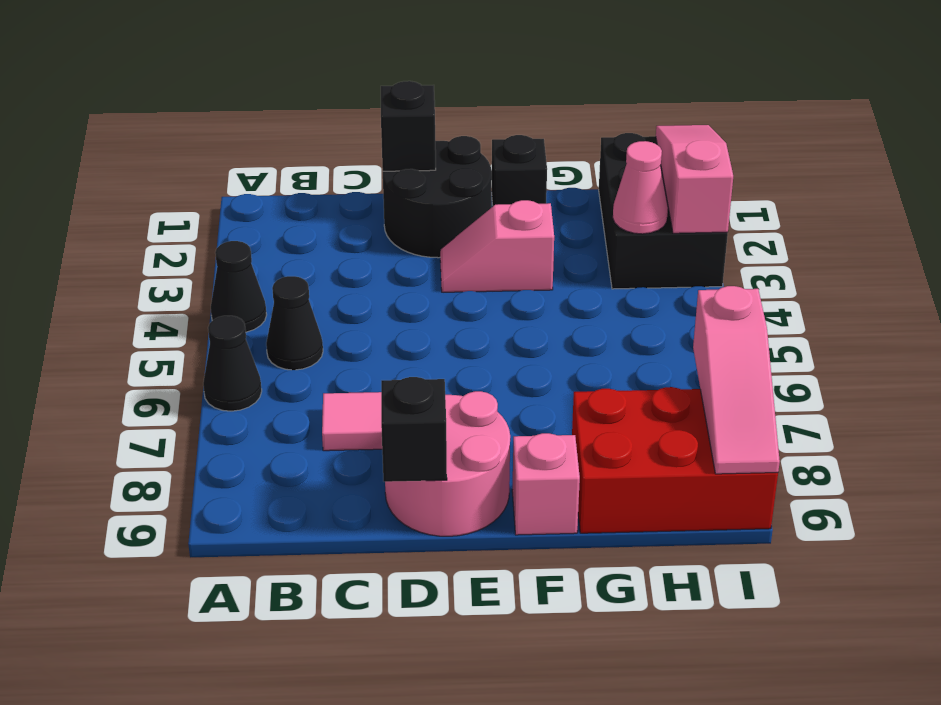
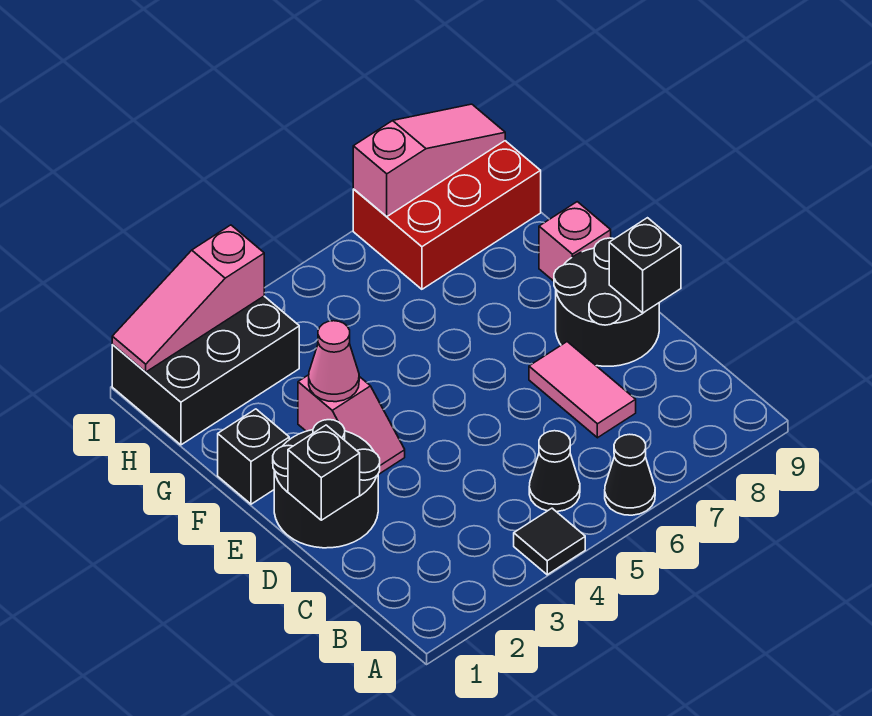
black cone A4 level 1 -> black tile A4 level 1
pink round brick D8:E9 level 1 -> black round brick D8:E9 level 1
red brick G8:I9 level 1 -> red brick H7:I9 level 1
pink cone H3 level 2 -> pink cone F3 level 2

